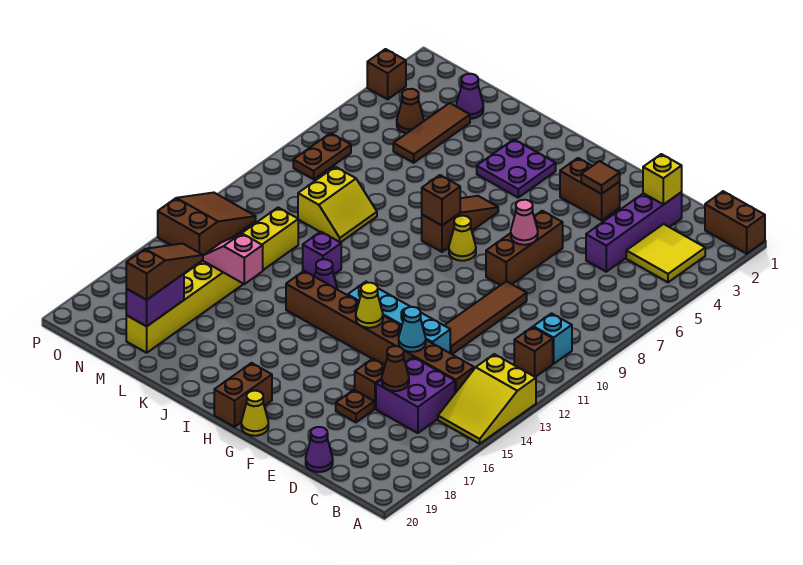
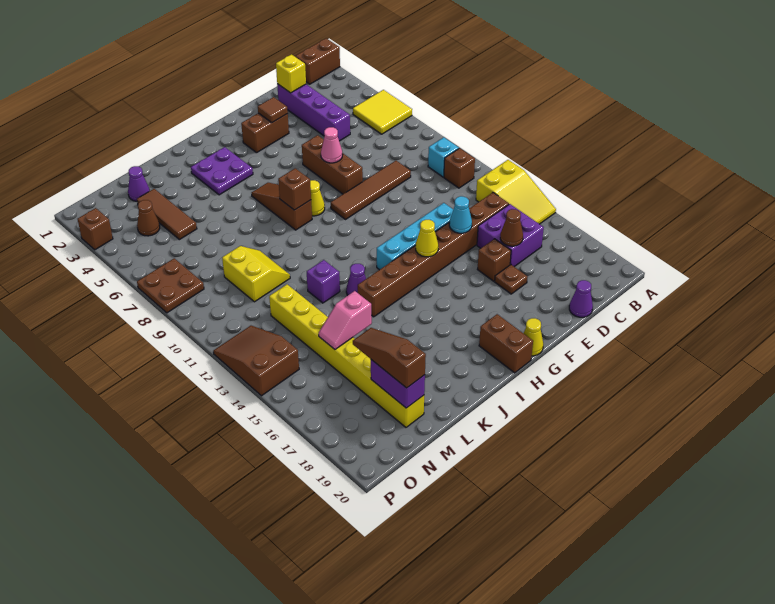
yellow tile B3:C4 level 1 -> yellow tile A5:B6 level 1
brown tile E9:E12 level 1 -> brown tile D9:G9 level 1
brown plate O7:O8 level 1 -> brown plate O7:P8 level 1

